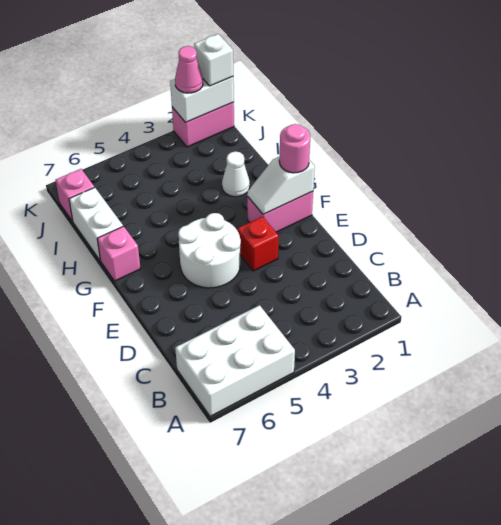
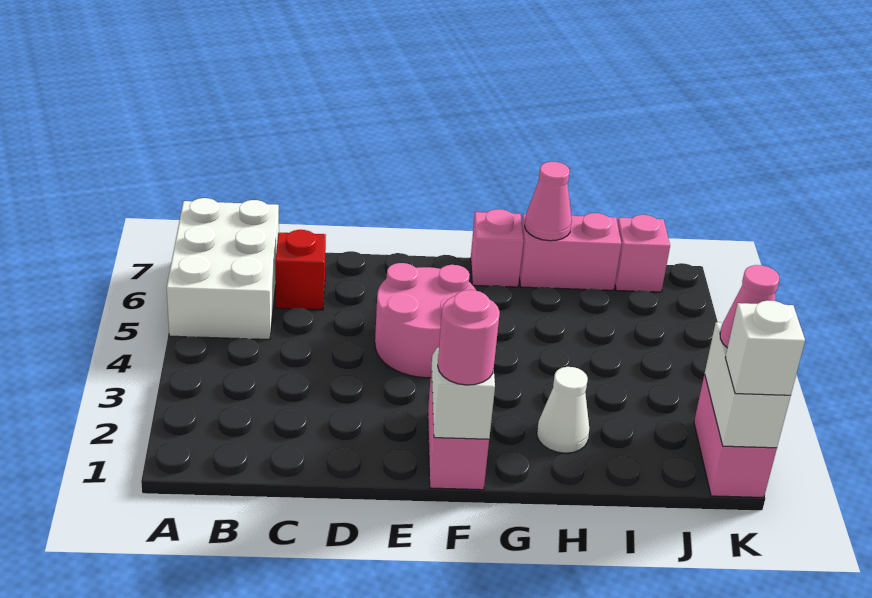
red brick E3 level 1 -> red brick C6 level 1
white round brick E4:F5 level 1 -> pink round brick E4:F5 level 1
white brick H7:I7 level 1 -> pink brick H7:I7 level 1
none -> pink cone H7 level 2

